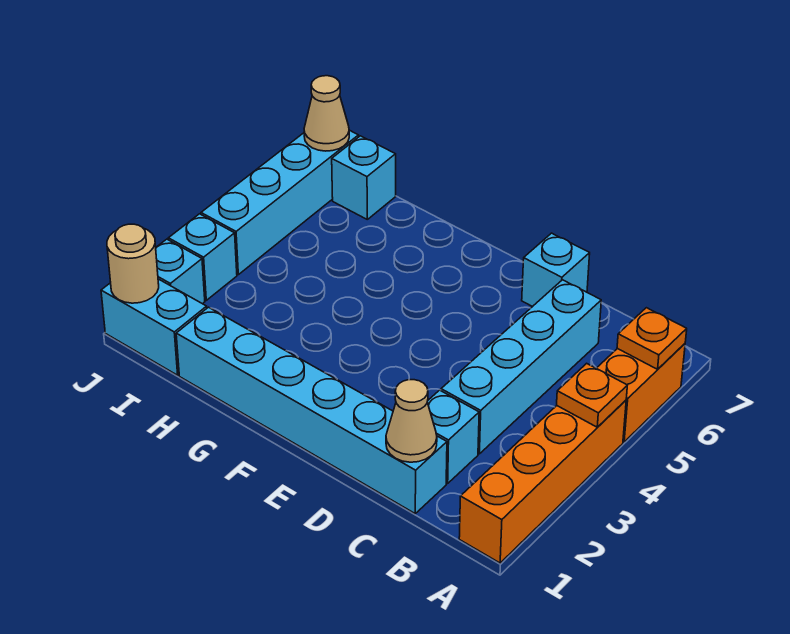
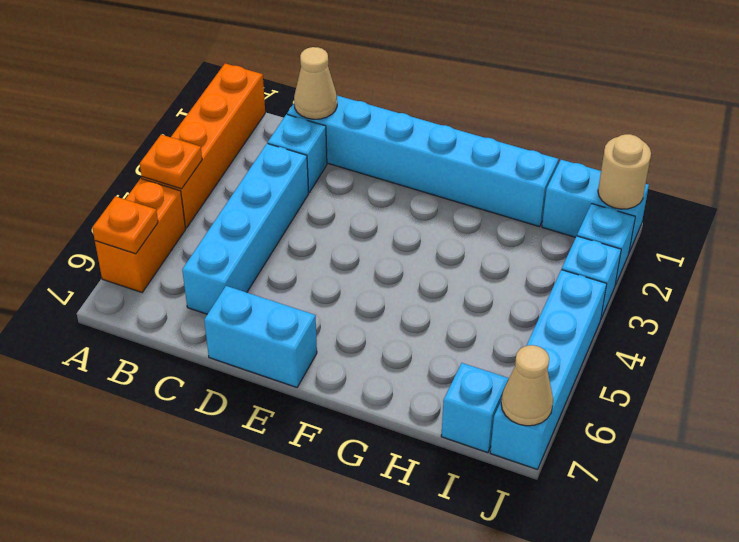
cyan brick D7 level 1 -> cyan brick D7:E7 level 1

